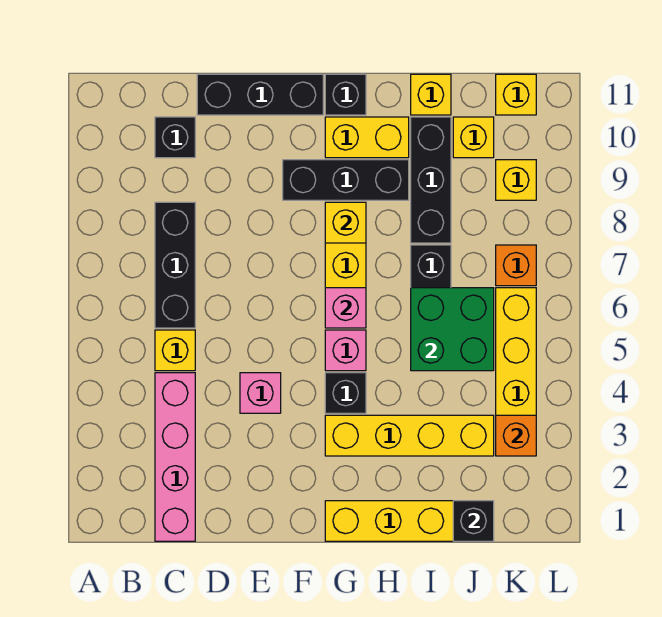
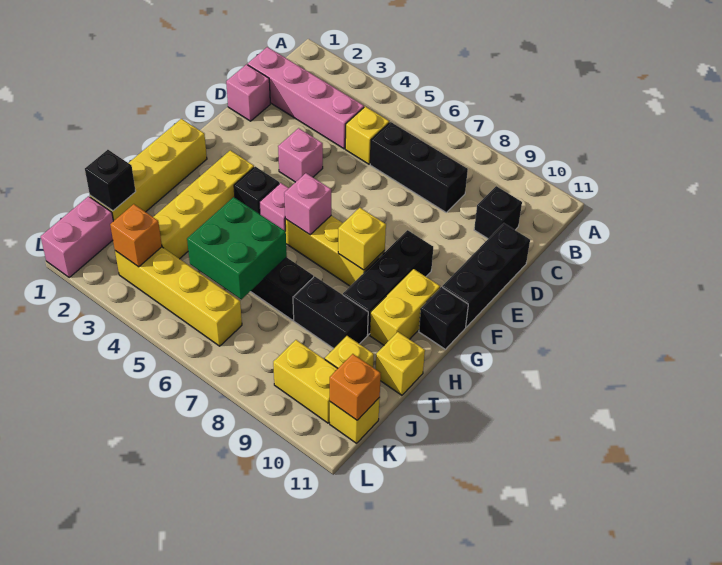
none -> pink brick D1 level 1
black brick I8:I10 level 1 -> black brick I8:I9 level 1
none -> pink brick K1:L1 level 1
orange brick K7 level 1 -> orange brick K11 level 2
yellow brick K9 level 1 -> yellow brick K9:K10 level 1

